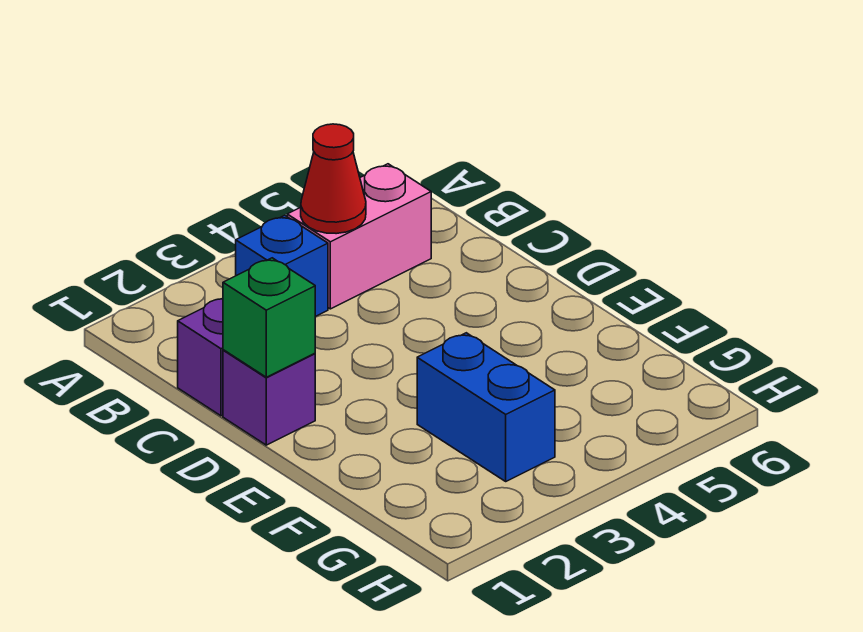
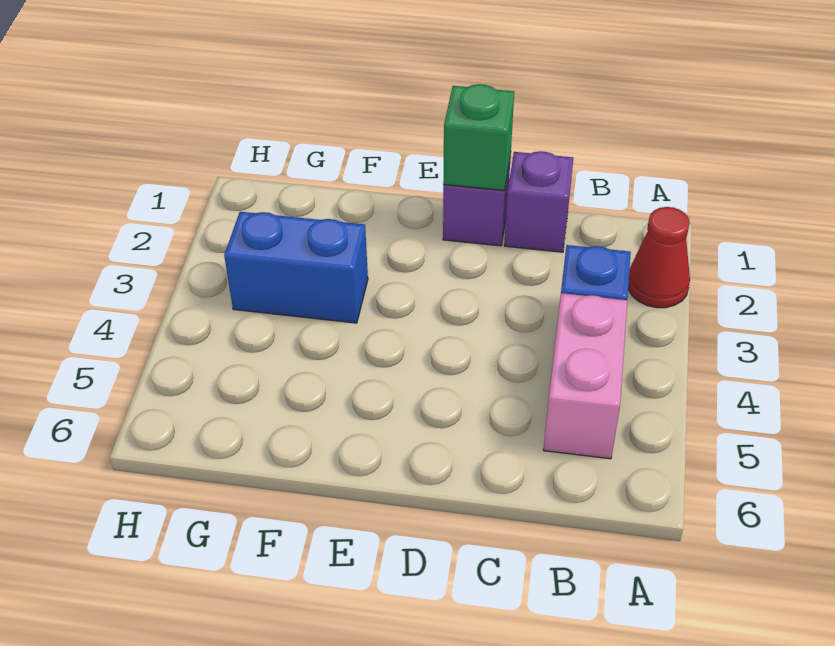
red cone B4 level 2 -> red cone A2 level 1

